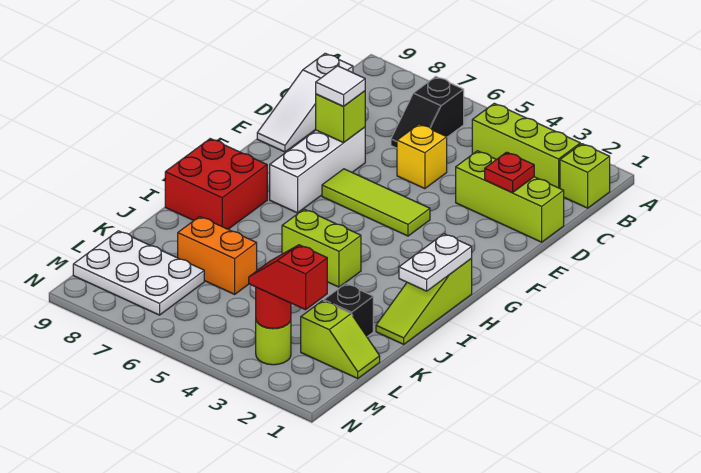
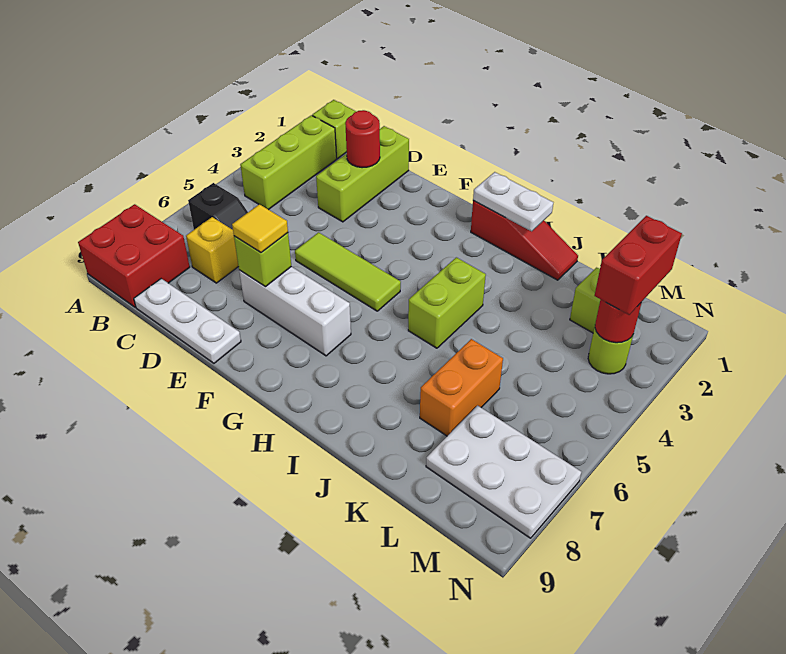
white slope C9:E9 level 1 top C -> white plate C9:E9 level 1
red plate D2 level 2 -> red round brick D2 level 2
yellow brick D5 level 1 -> yellow brick C7 level 1
white tile E7 level 3 -> yellow tile E7 level 3
lime tile F4:F6 level 1 -> lime tile E5:G5 level 1
lime slope H1:J1 level 1 top H -> red slope H1:J1 level 1 top H
red brick H8:I9 level 1 -> red brick A8:B9 level 1
black brick K2 level 1 -> none
white plate L7:M9 level 1 -> white plate L7:N8 level 1
red slope M2:M3 level 3 top 2 -> red brick M2:M3 level 3

